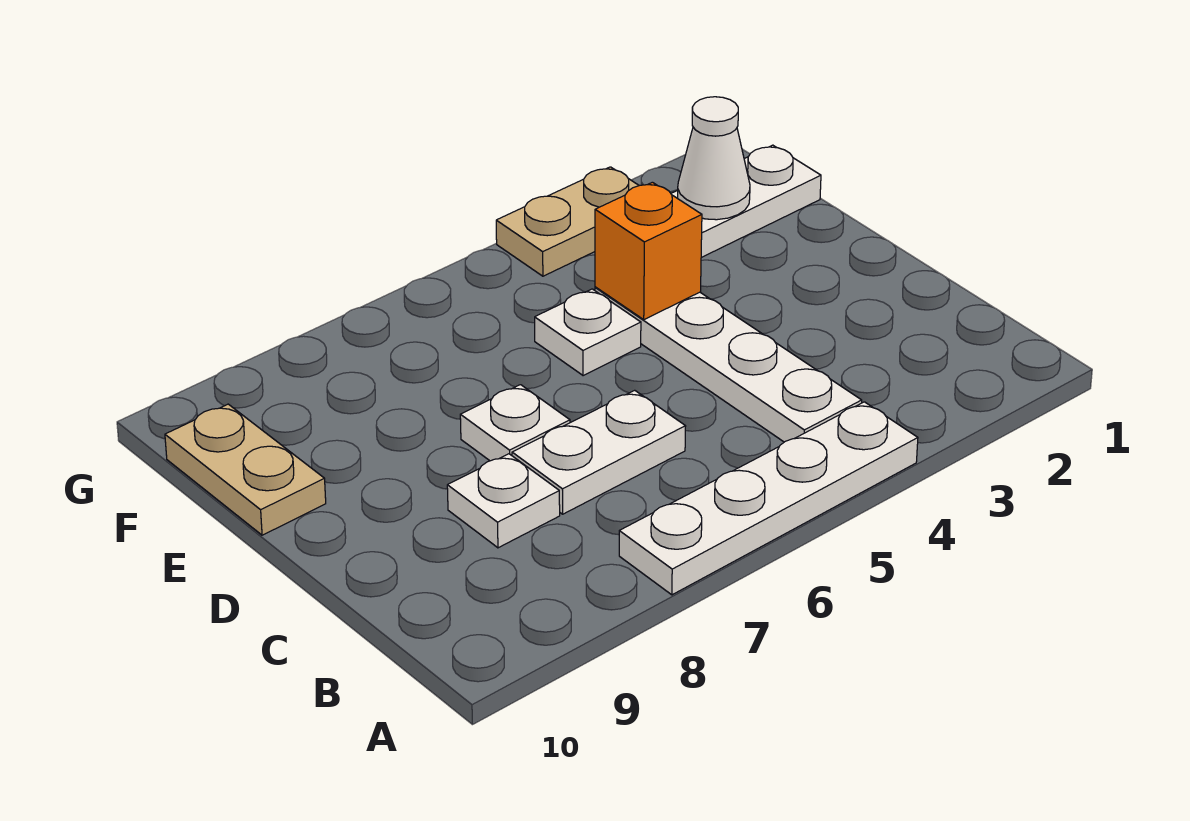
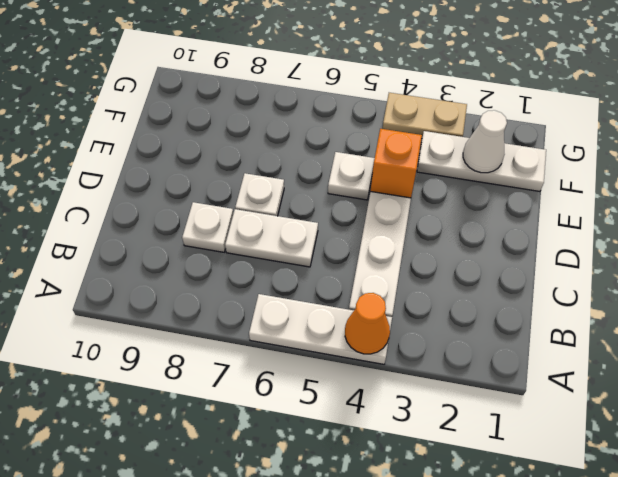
white plate A4:A7 level 1 -> white plate A4:A6 level 1
none -> orange cone A4 level 2
tan plate E10:F10 level 1 -> none

